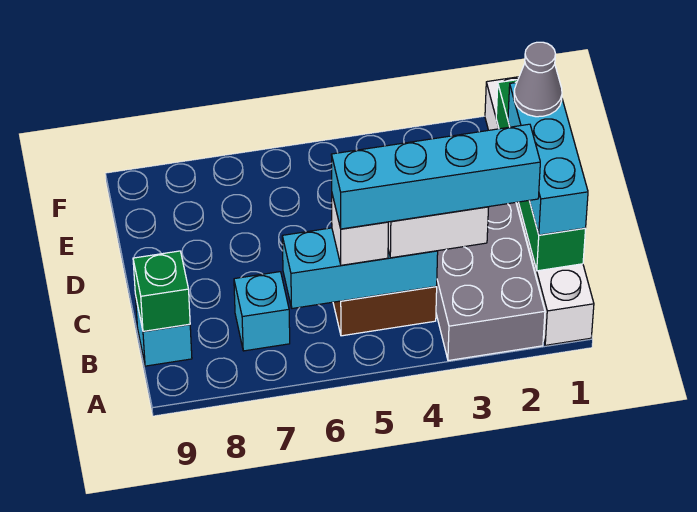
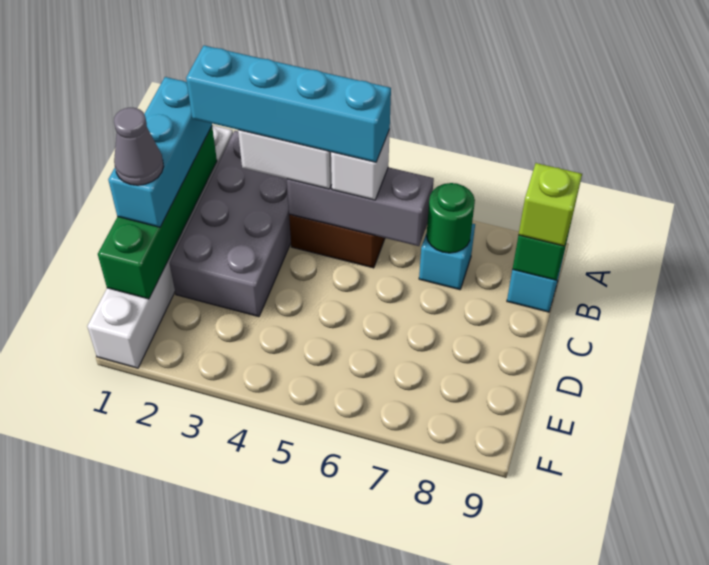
cyan brick B4:B6 level 2 -> grey brick B4:B6 level 2
none -> green round brick B7 level 2
none -> lime brick B9 level 3

